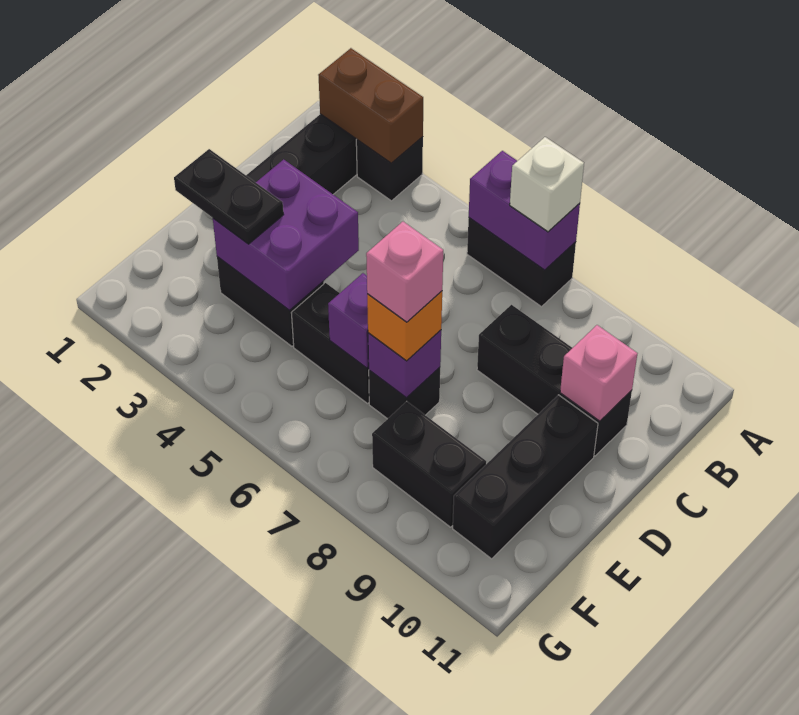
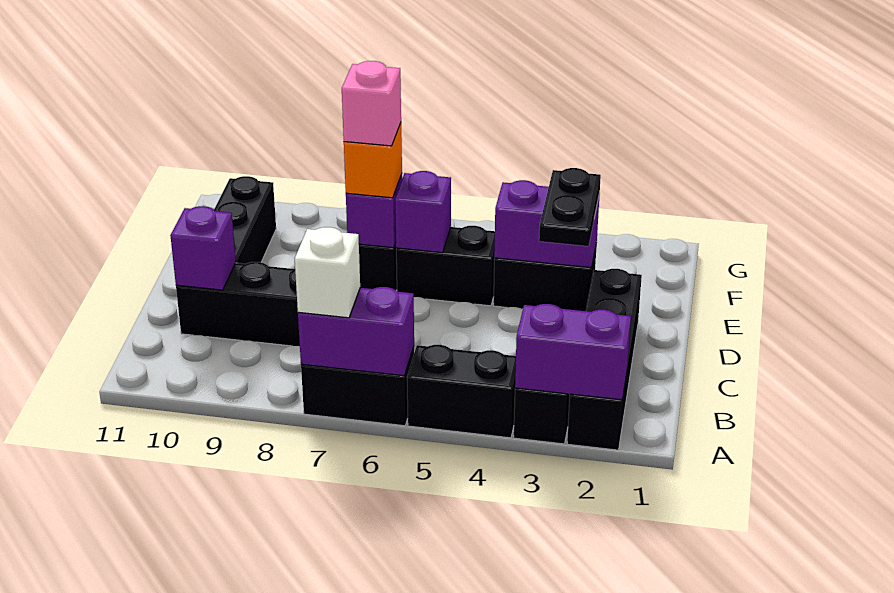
brown brick A2:A3 level 2 -> purple brick A2:A3 level 2
pink brick C10 level 2 -> purple brick C10 level 2
purple brick D3:E4 level 2 -> purple brick E3:E4 level 2
black plate E2:E3 level 3 -> black plate D3:E3 level 3
black brick F8:F9 level 1 -> black brick A4:A5 level 1

